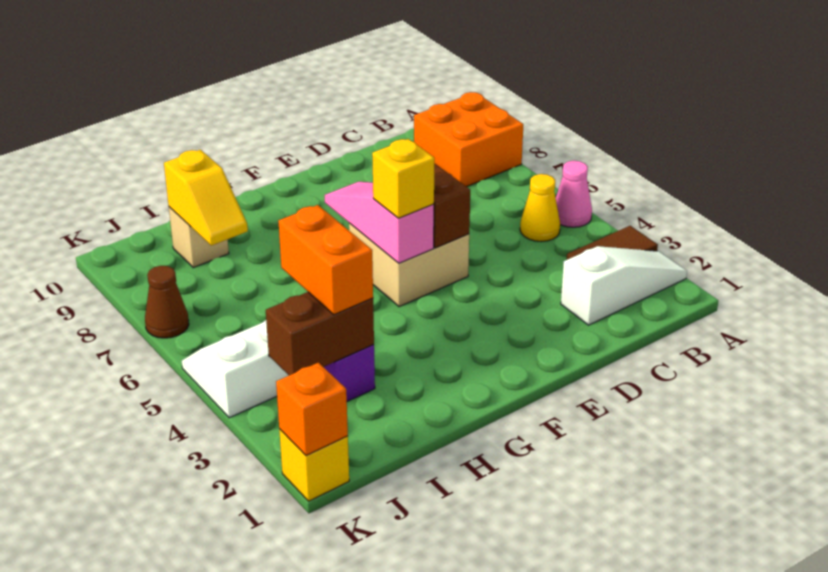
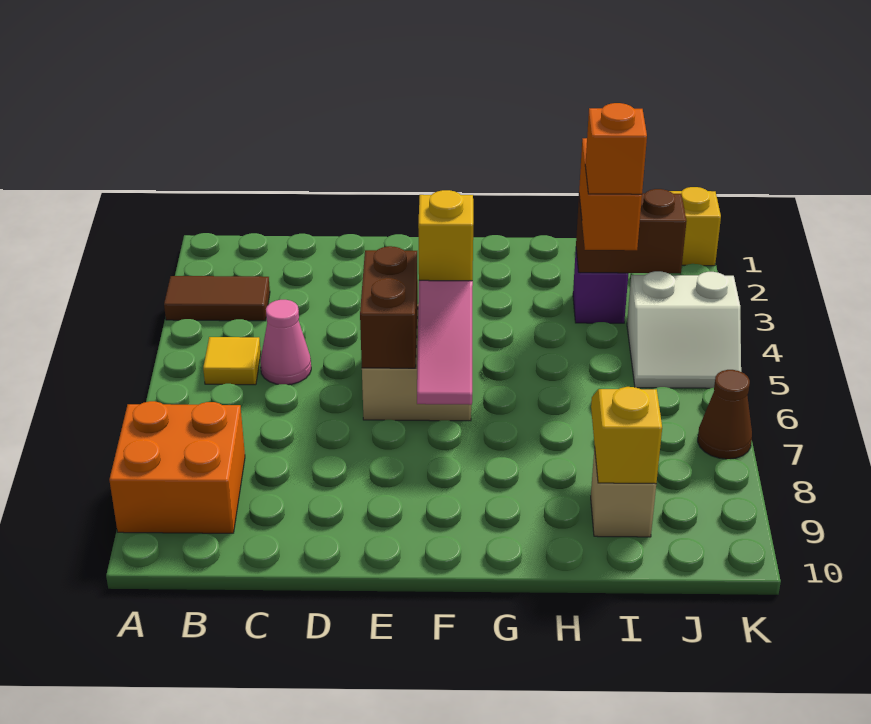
white slope A2:C2 level 1 top C -> none
pink cone A5 level 1 -> pink cone C5 level 1
yellow cone B5 level 1 -> yellow tile B5 level 1
orange brick K1 level 2 -> orange brick I4 level 4

